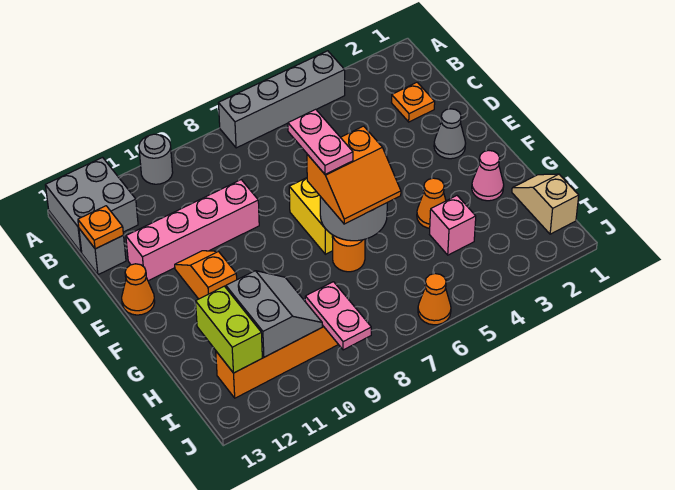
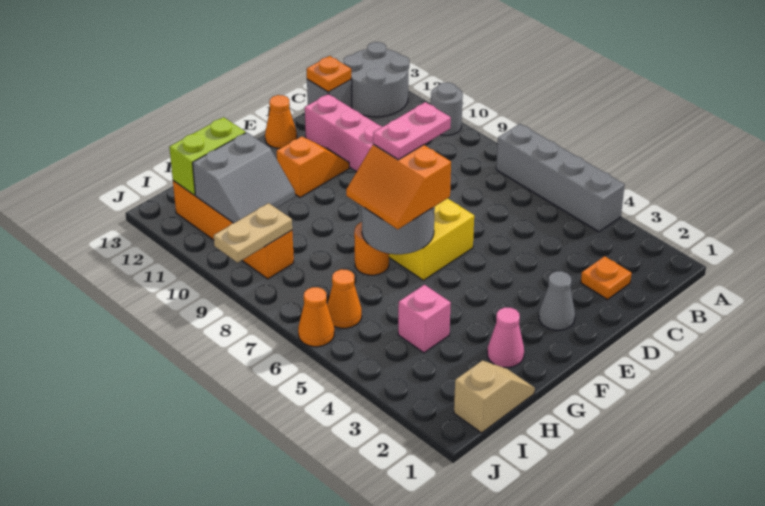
grey brick A12:B13 level 1 -> grey round brick A12:B13 level 1
orange cone G4 level 1 -> orange cone I6 level 1
pink plate I9:J9 level 2 -> tan plate I9:J9 level 2

